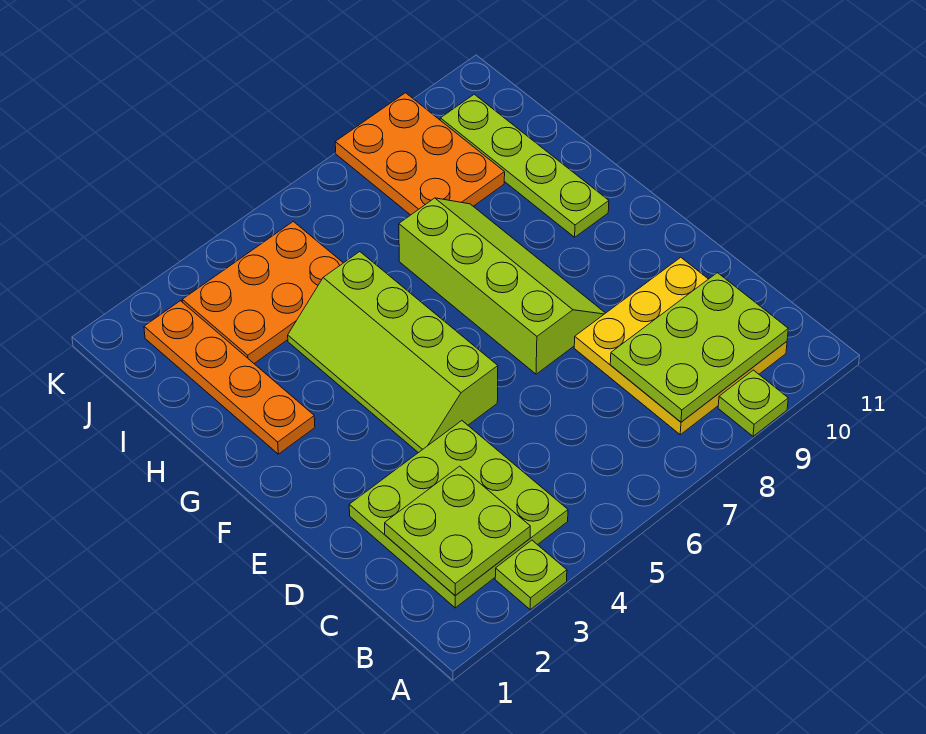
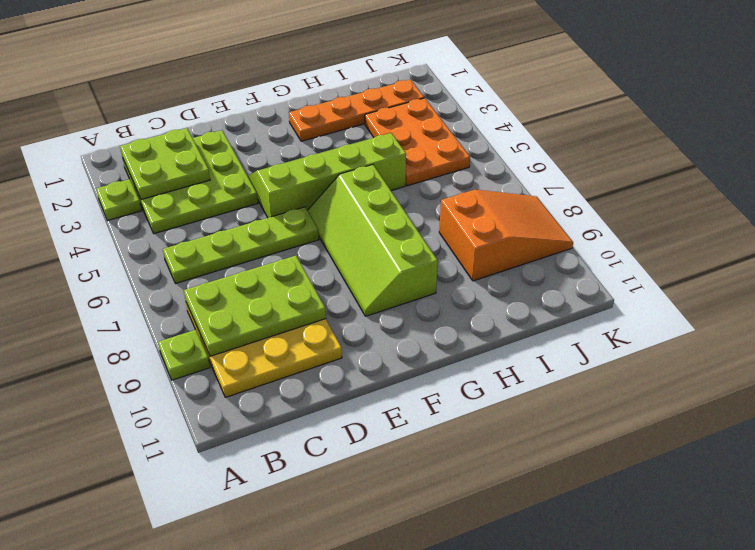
lime plate B8:C10 level 2 -> lime plate B8:D9 level 2
lime slope E7:H8 level 1 top 7 -> lime slope F6:G9 level 1 top G
lime plate G10:J10 level 1 -> lime plate B6:E6 level 1
orange plate I8:K9 level 1 -> orange slope I8:K9 level 1 top I

